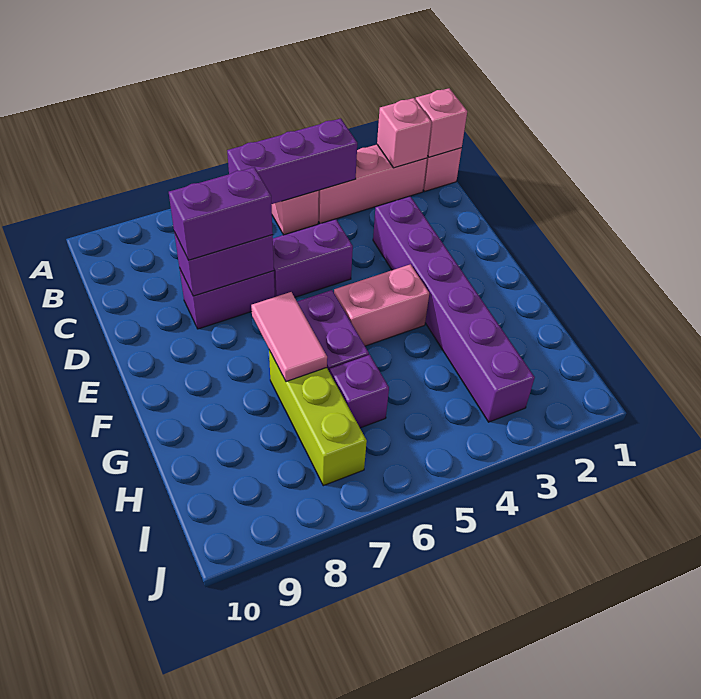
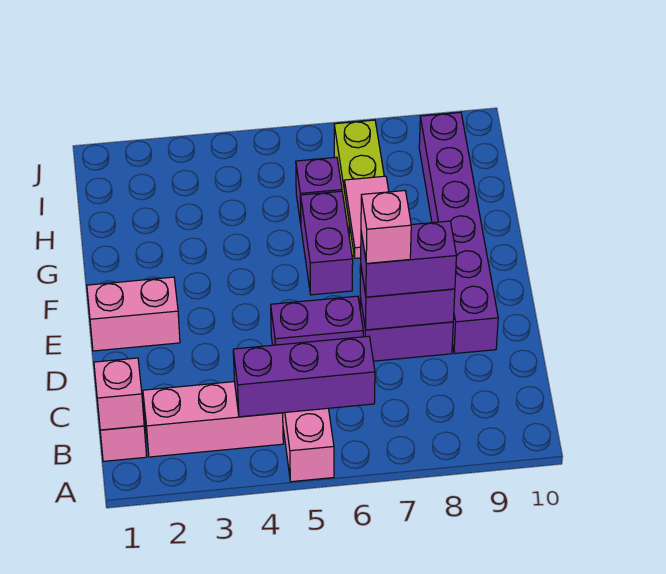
pink brick B2 level 2 -> pink brick D7 level 4
purple brick D3:I3 level 1 -> purple brick D9:I9 level 1
pink brick F4:F5 level 1 -> pink brick E1:E2 level 1

